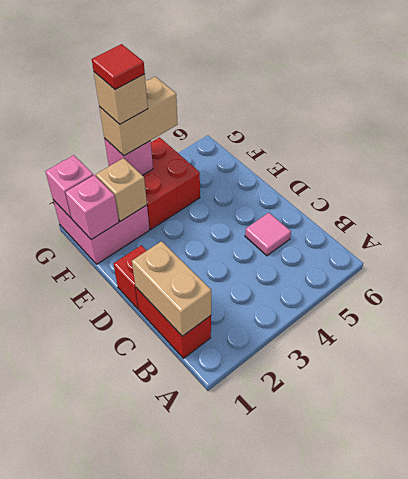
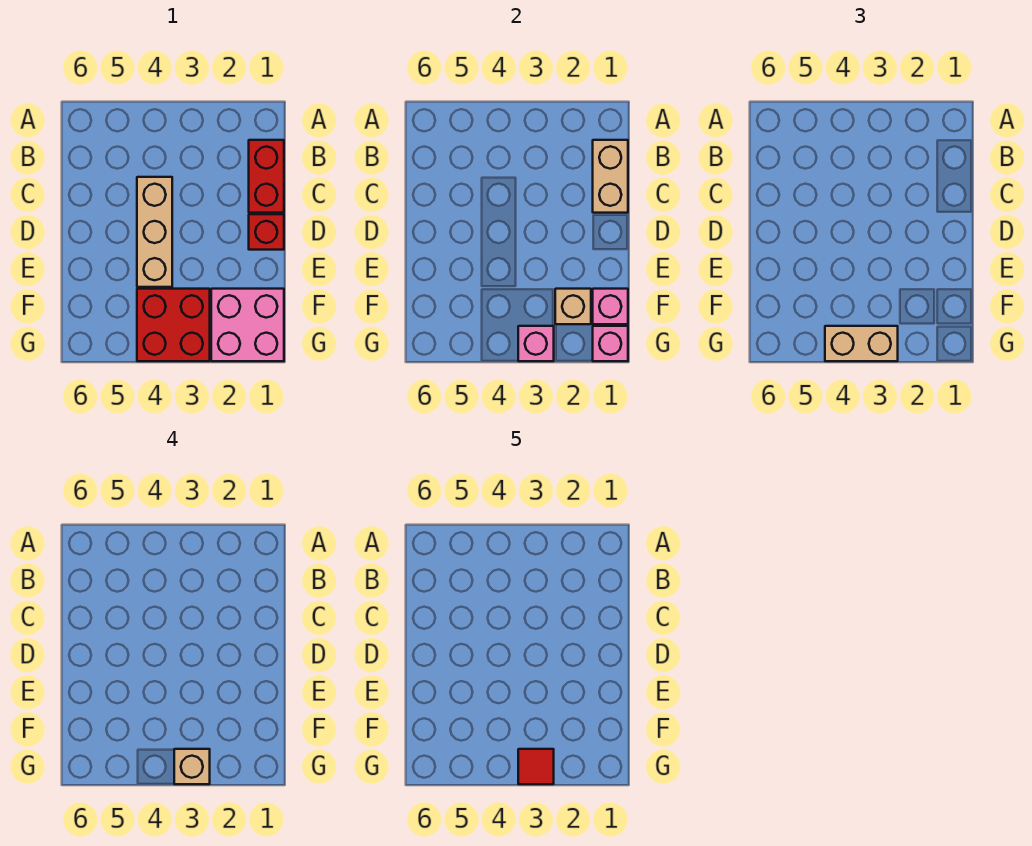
none -> tan brick C4:E4 level 1
pink tile C5 level 1 -> none

